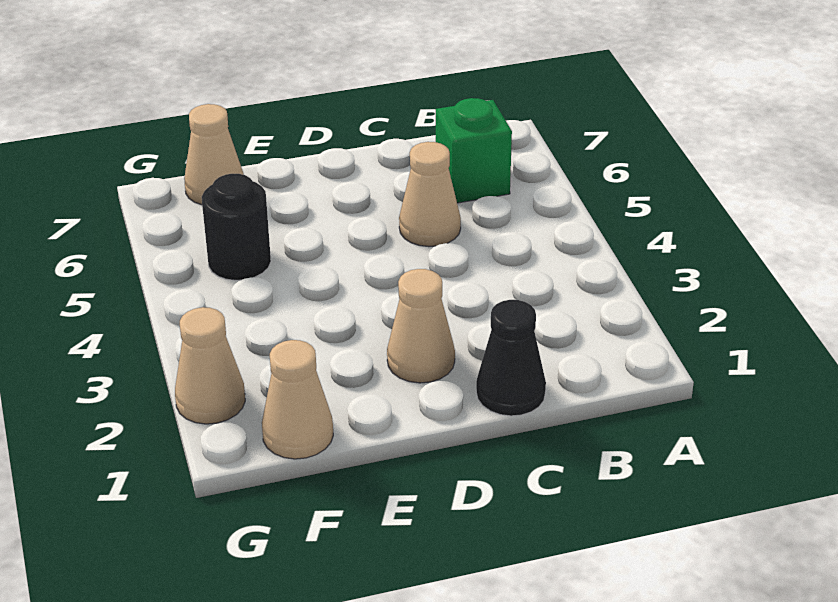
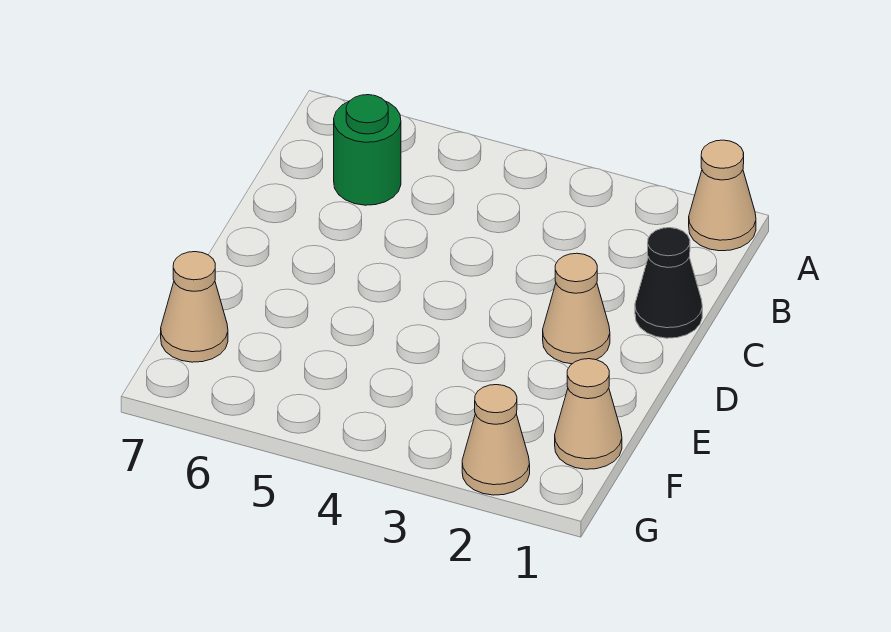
green brick B6 level 1 -> green round brick B6 level 1
tan cone C5 level 1 -> tan cone A1 level 1
black round brick F5 level 1 -> none

